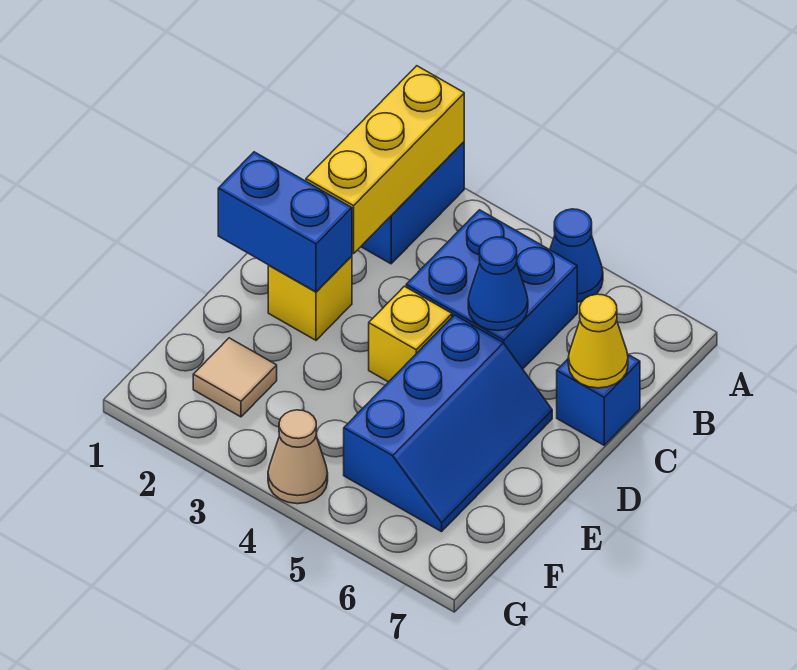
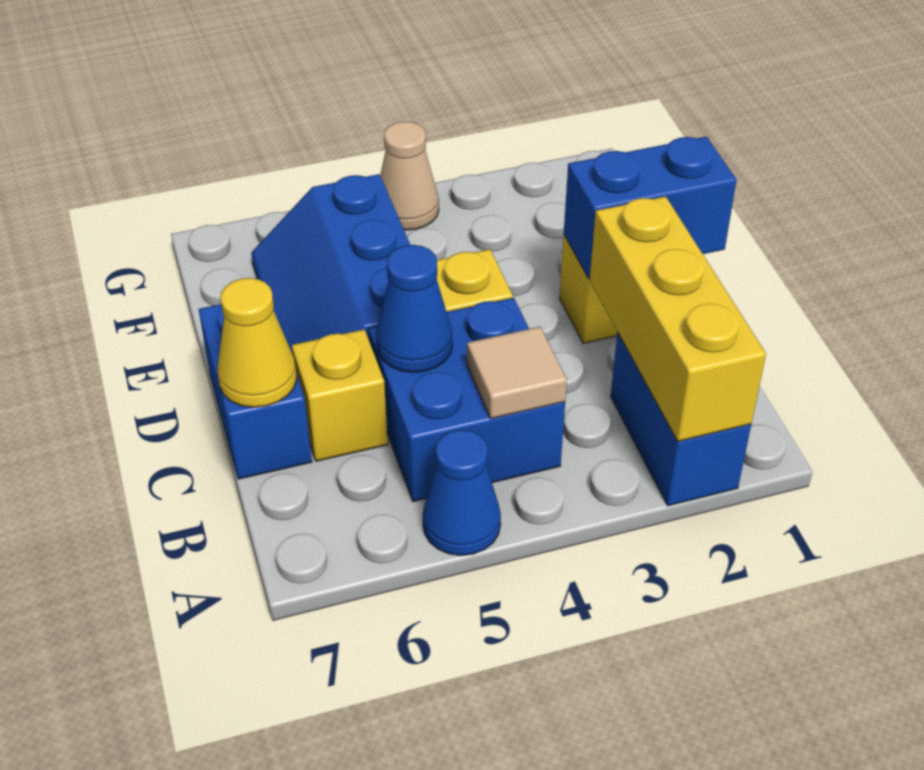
none -> yellow brick C6 level 1
blue brick C7 level 1 -> blue brick C7:D7 level 1
tan tile F2 level 1 -> tan tile B4 level 2

